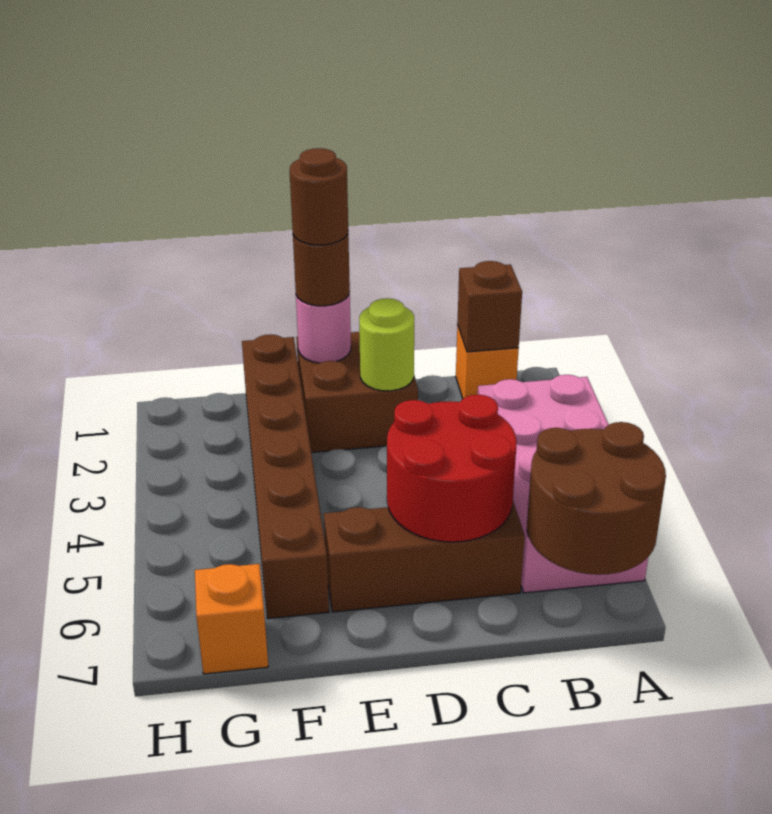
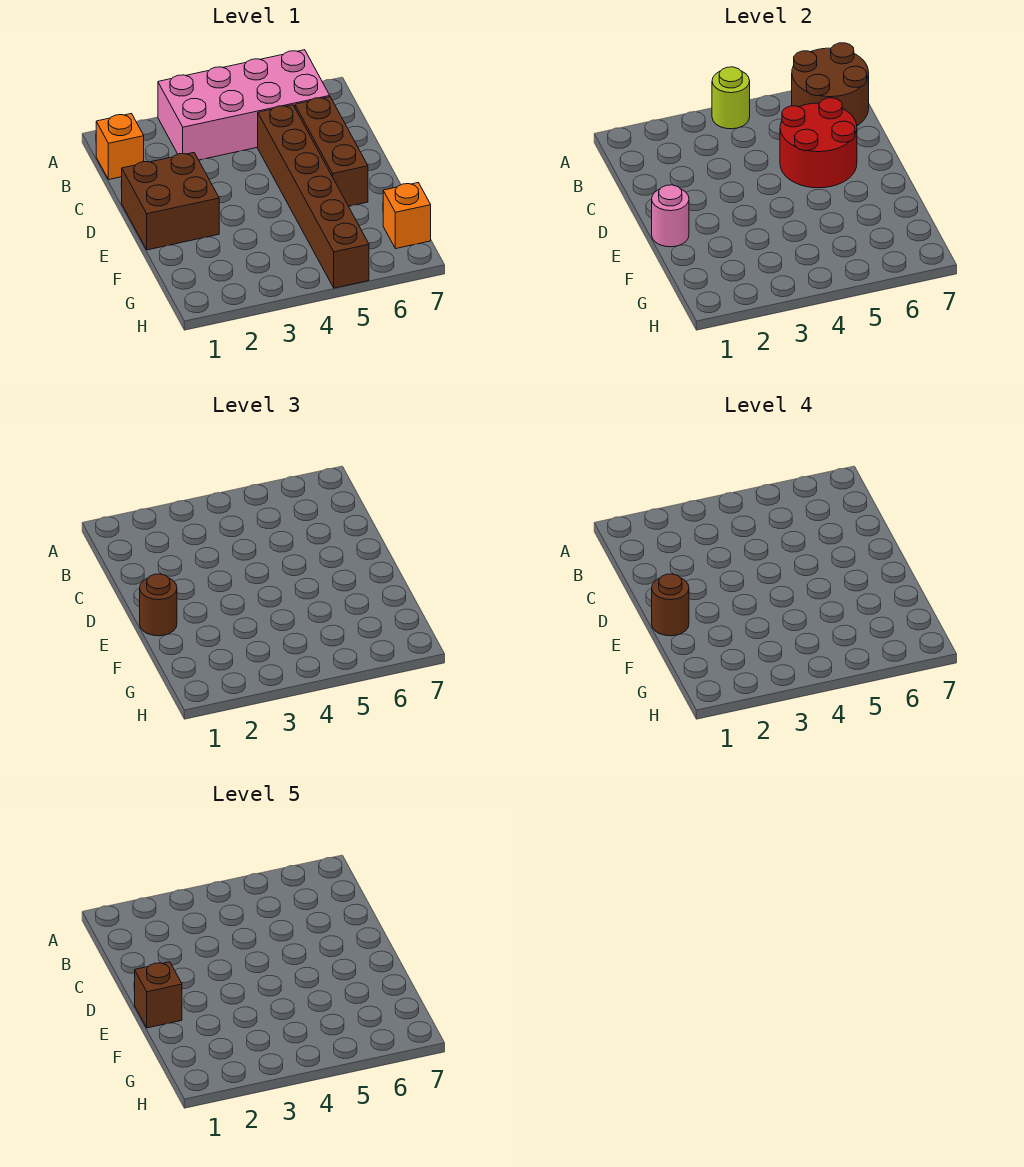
brown brick B1 level 2 -> brown brick E1 level 5
lime round brick D2 level 2 -> lime round brick A4 level 2
brown brick F1:F6 level 1 -> brown brick C5:H5 level 1

